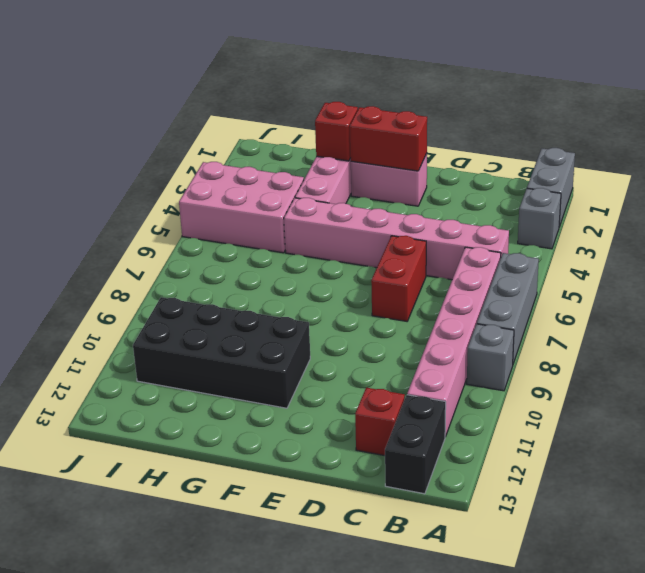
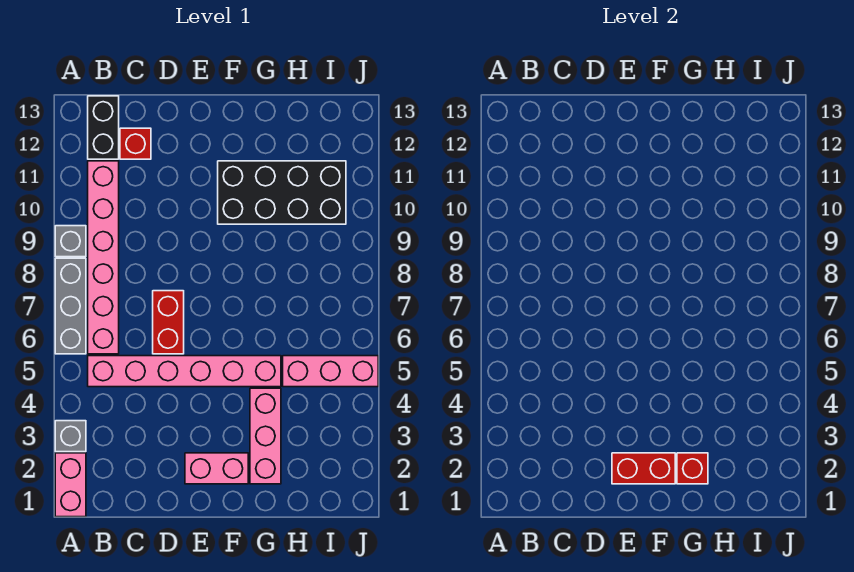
grey brick A1:A2 level 1 -> pink brick A1:A2 level 1
pink brick H4:J5 level 1 -> pink brick H5:J5 level 1

